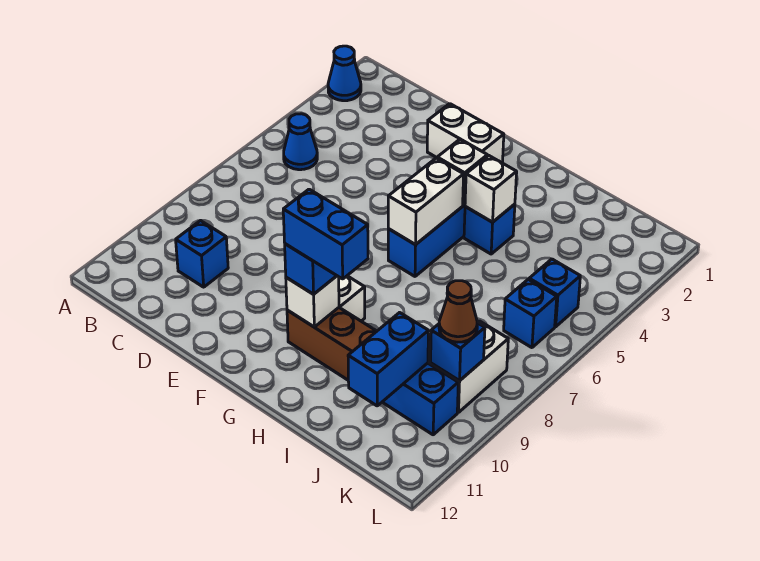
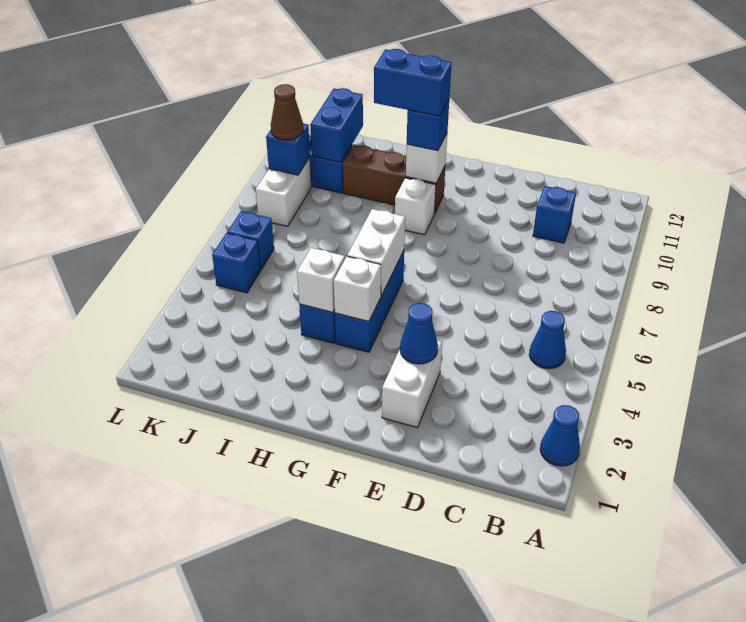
white brick E2:F2 level 1 -> white brick E2:E3 level 1
none -> blue cone E3 level 2

